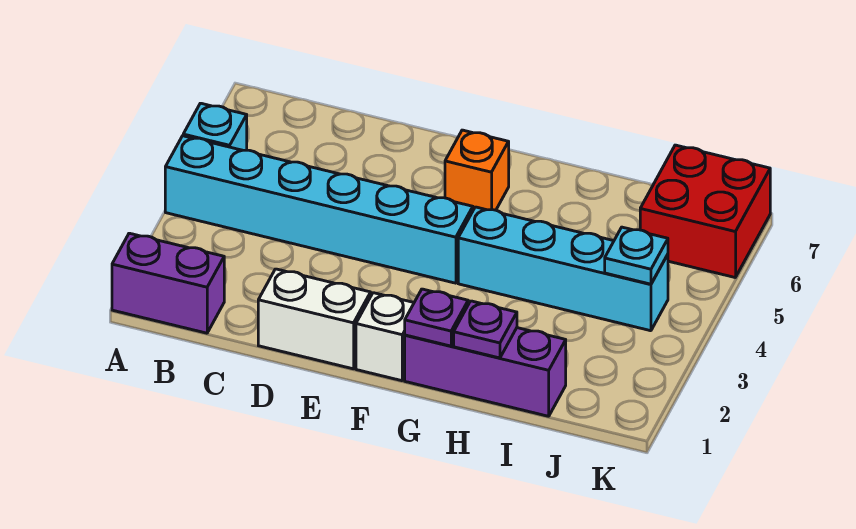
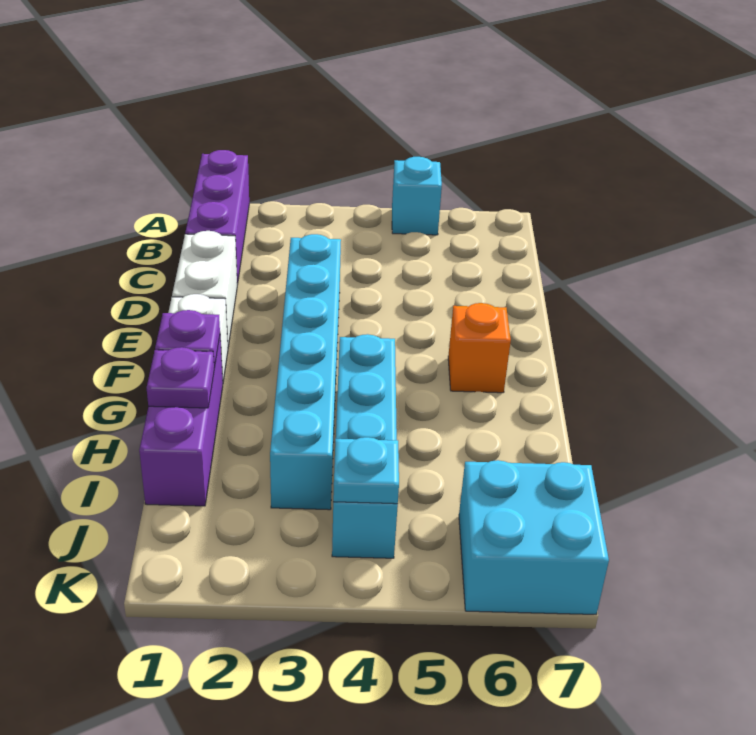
purple brick A1:B1 level 1 -> purple brick A1:C1 level 1
cyan brick A4:F4 level 1 -> cyan brick D3:I3 level 1
red brick J6:K7 level 1 -> cyan brick J6:K7 level 1

